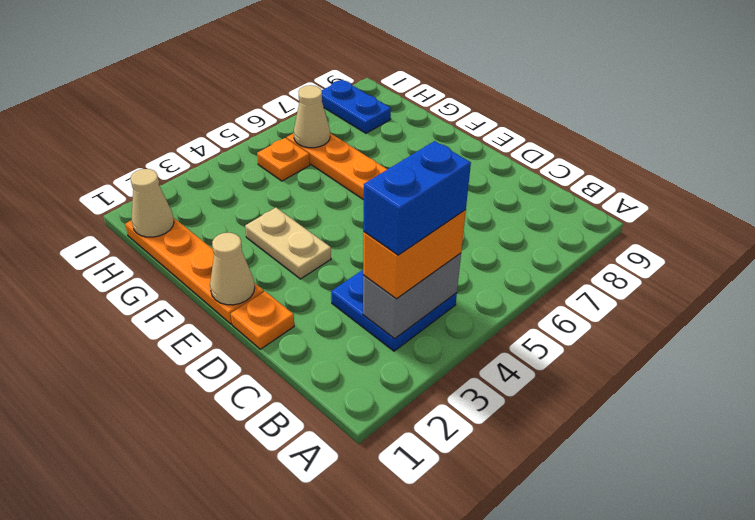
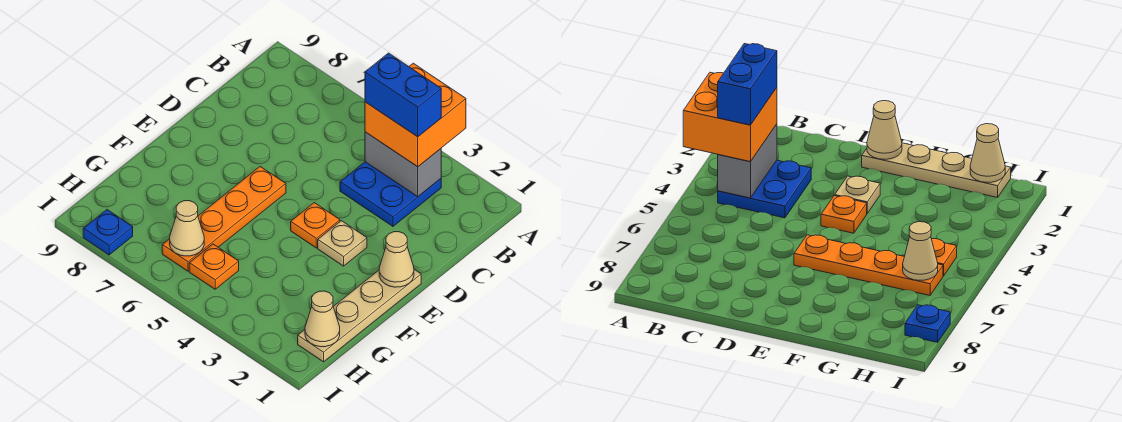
orange brick B3:B4 level 3 -> orange brick A3:B4 level 3
orange plate D1 level 1 -> orange plate E4 level 1
orange plate E1:H1 level 1 -> tan plate E1:H1 level 1
tan plate E3:F3 level 1 -> tan plate E3 level 1
blue plate H8:I8 level 1 -> blue plate I8 level 1

